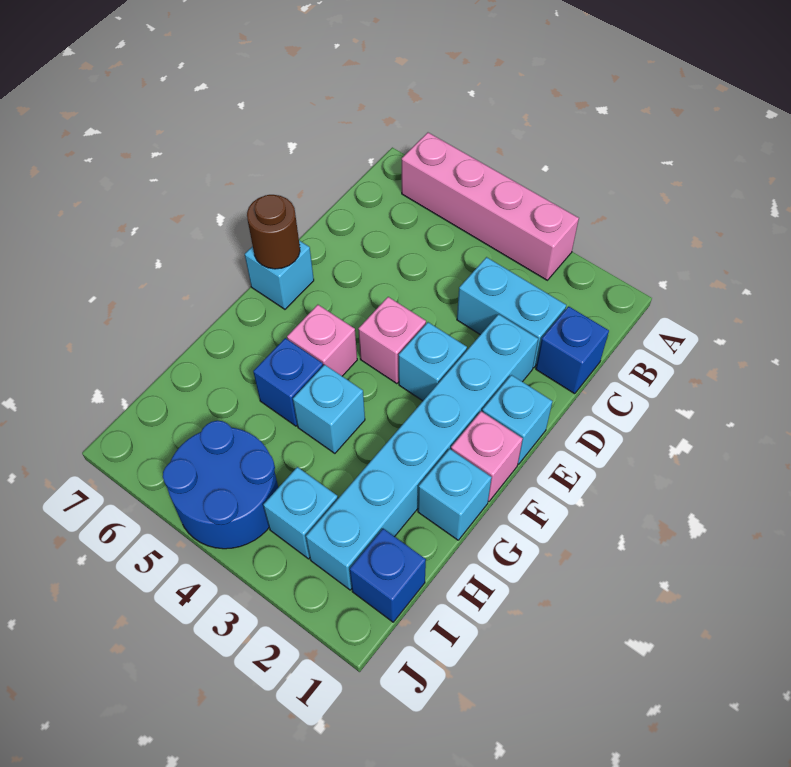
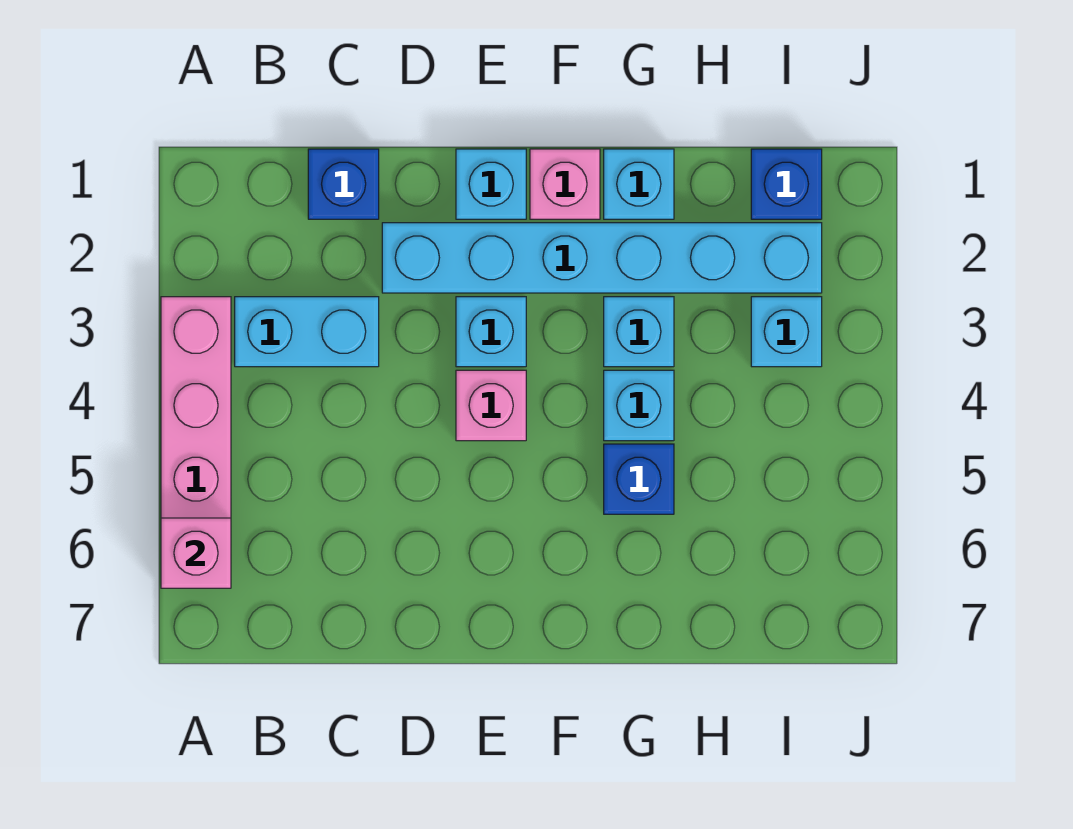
cyan brick C2:C3 level 1 -> cyan brick B3:C3 level 1
cyan brick E7 level 1 -> cyan brick G3 level 1
brown round brick E7 level 2 -> none
pink brick F5 level 1 -> pink brick A6 level 2
blue round brick I4:J5 level 1 -> none

